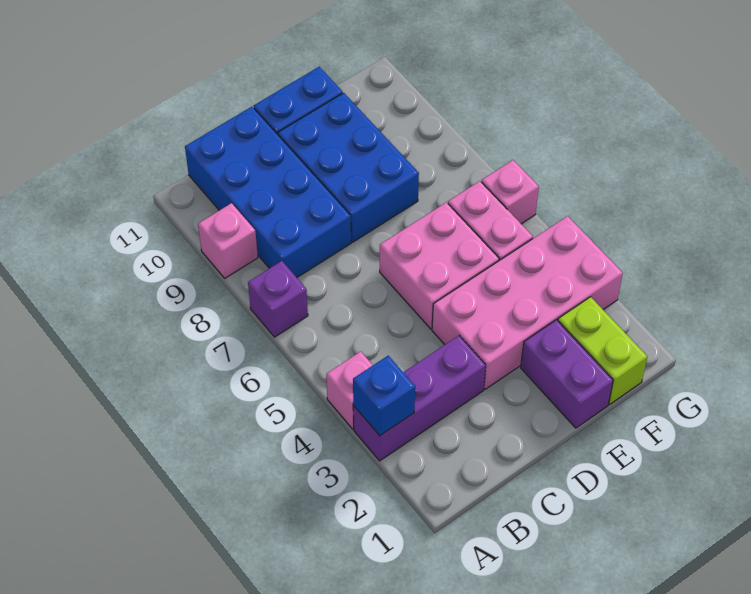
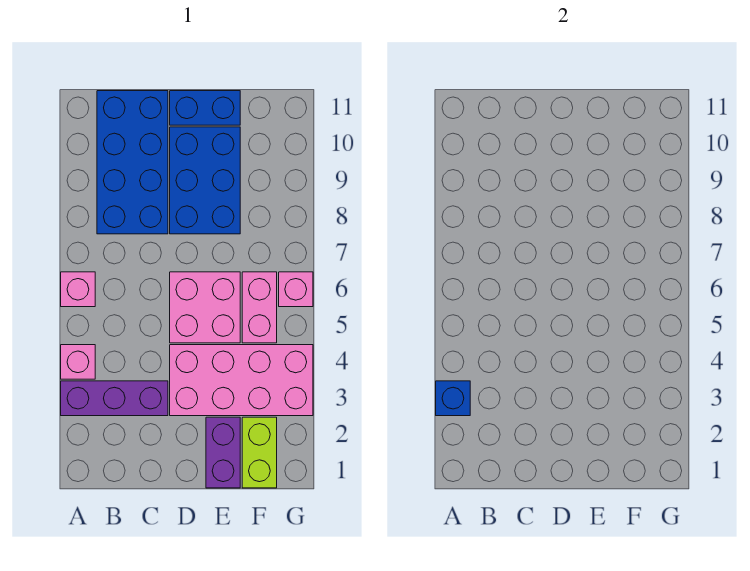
purple brick A7 level 1 -> none
pink brick A9 level 1 -> pink brick A6 level 1

